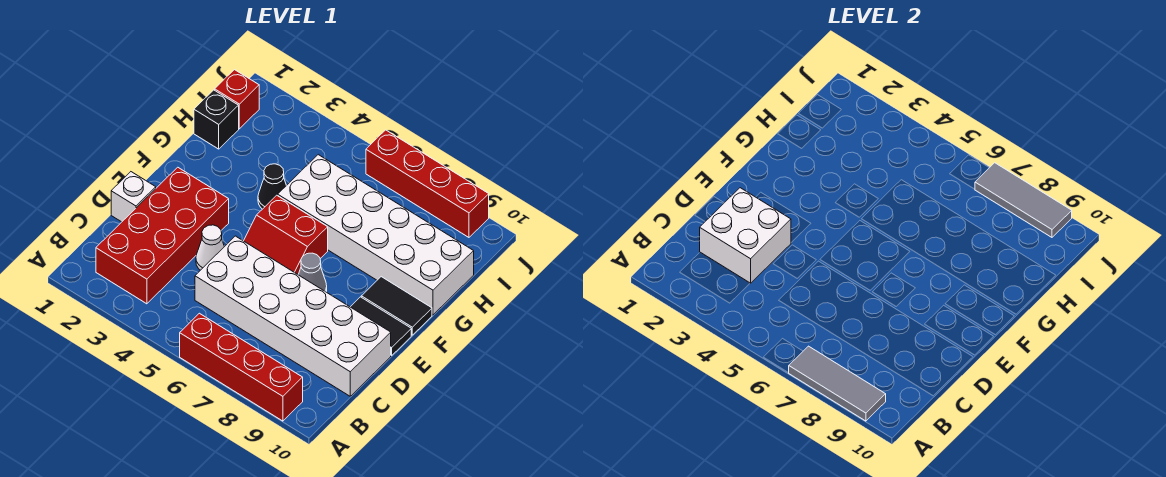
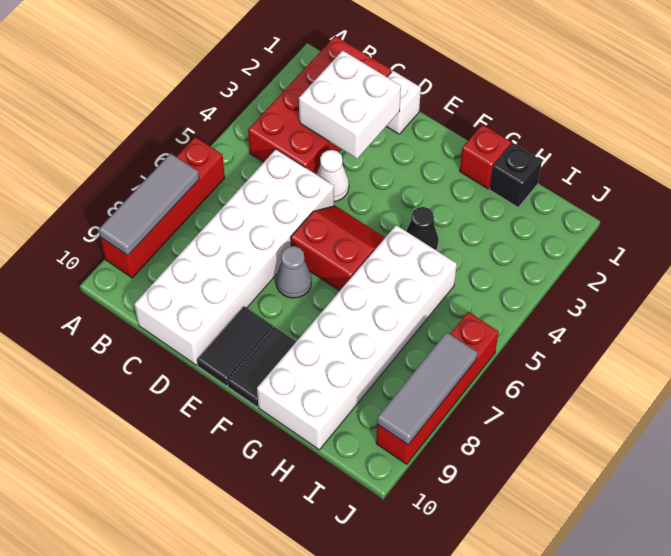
red brick B2:E3 level 1 -> red brick B1:C4 level 1
red slope E5:F6 level 1 top F -> red slope E5:F6 level 1 top 6
red brick I1 level 1 -> red brick G1 level 1

